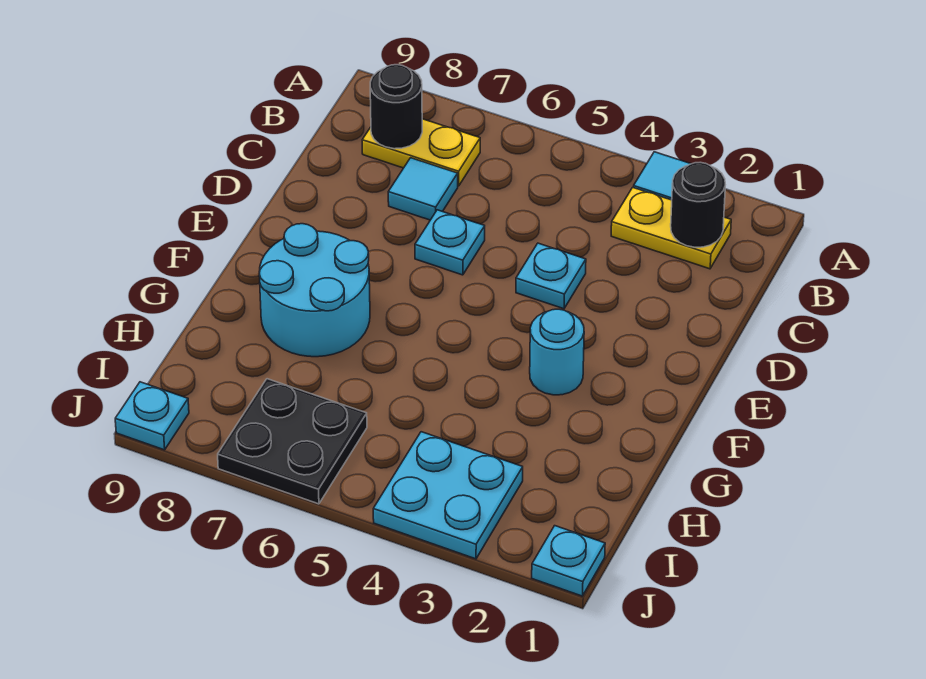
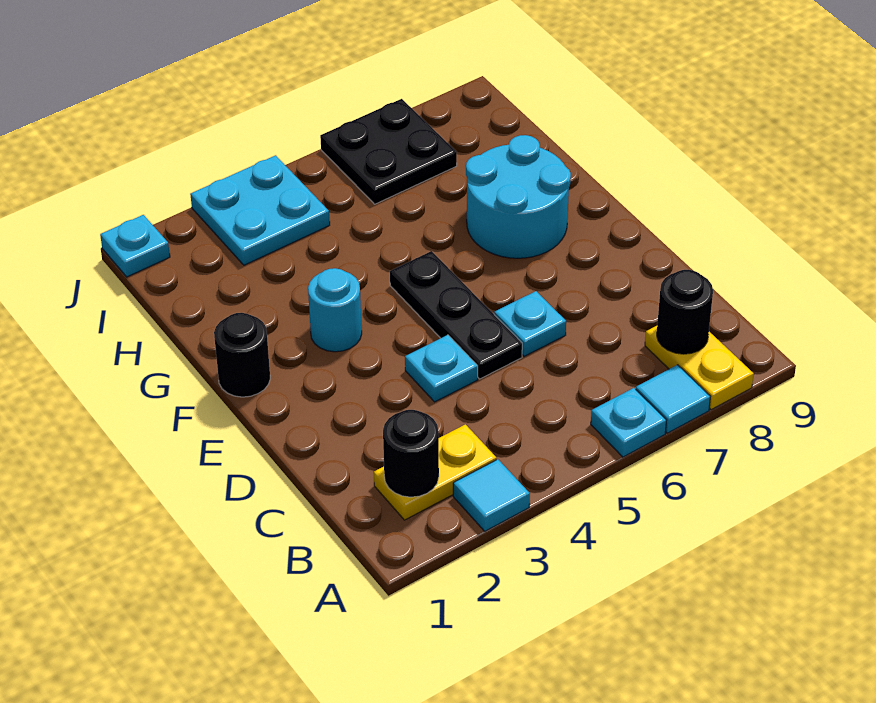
yellow plate B7:B8 level 1 -> yellow plate A8:B8 level 1
cyan tile C7 level 1 -> cyan tile A7 level 1
none -> black plate D5:F5 level 1
none -> black round brick F1 level 1
cyan plate J9 level 1 -> cyan plate A6 level 1

